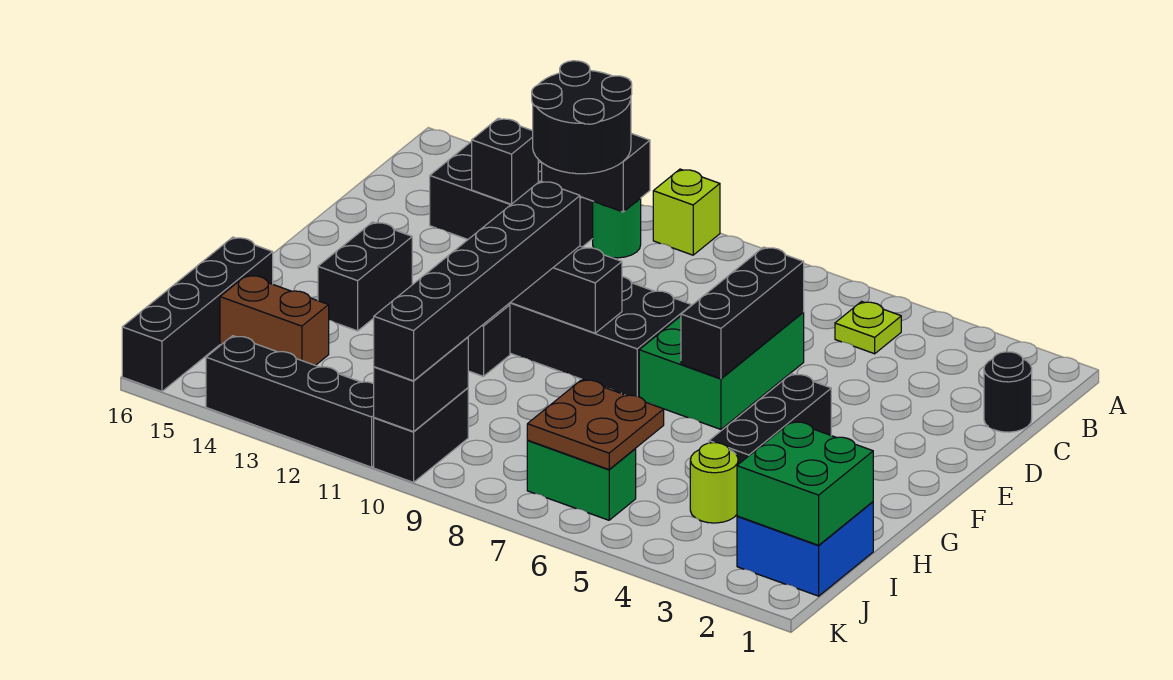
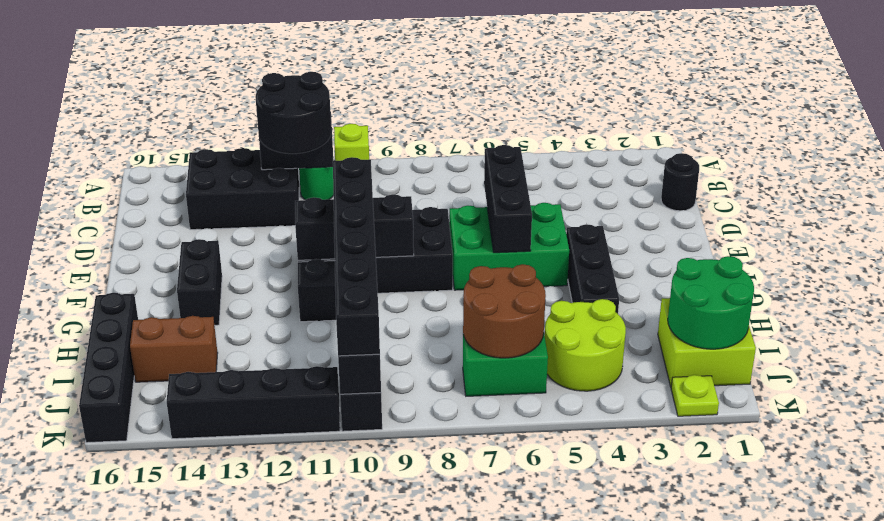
lime plate B5 level 1 -> lime plate K2 level 1
black brick C13 level 2 -> none
green brick D6:F7 level 1 -> green brick E5:F7 level 1
blue brick I1:J2 level 1 -> lime brick I1:J2 level 1
green brick I1:J2 level 2 -> green round brick I1:J2 level 2
lime round brick I4 level 1 -> lime round brick I4:J5 level 1
brown plate I6:J7 level 2 -> brown round brick I6:J7 level 2

